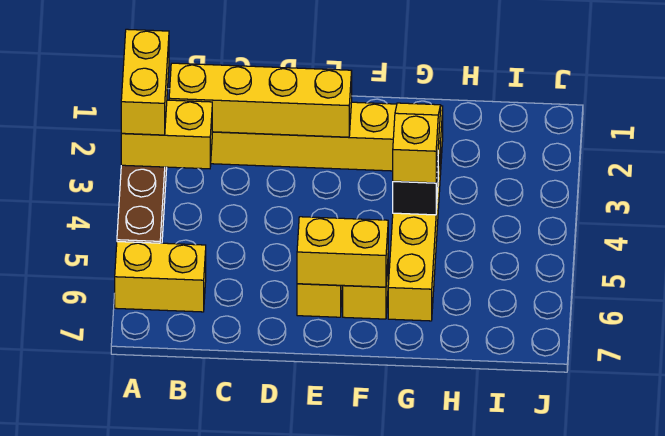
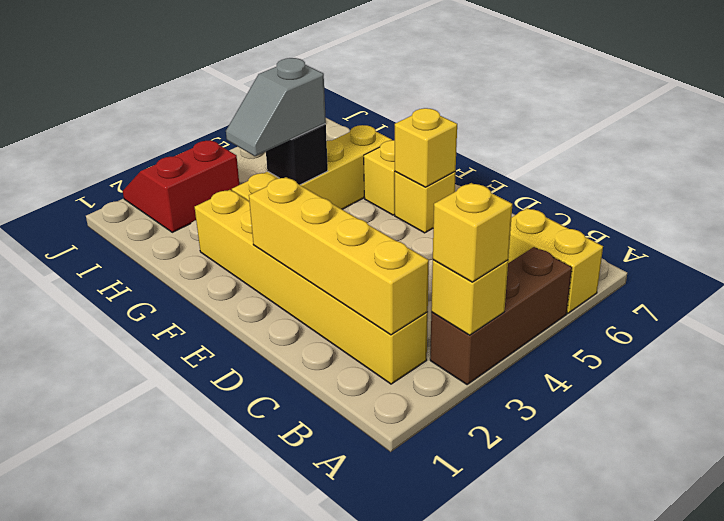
yellow brick A2:A3 level 3 -> yellow brick A3 level 3
yellow brick A3:B3 level 2 -> yellow brick A3 level 2
yellow brick E6:F6 level 2 -> yellow brick E6 level 2
yellow slope G3:G4 level 3 top 4 -> grey slope G3:G4 level 3 top 4
none -> red slope I2:J3 level 1 top I

